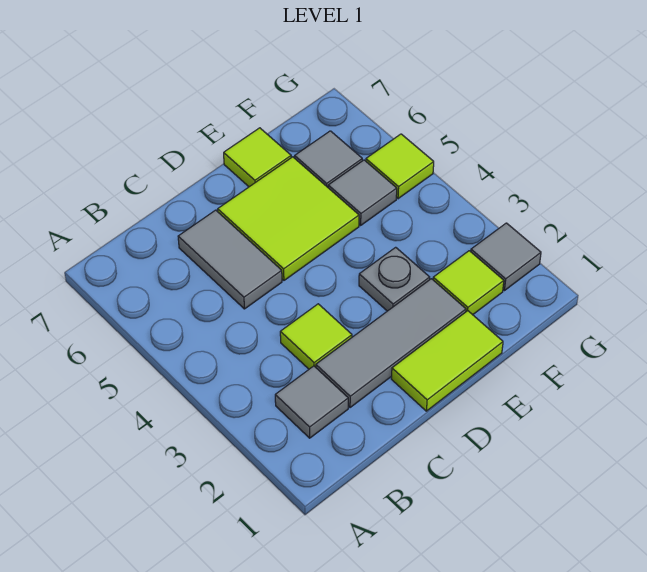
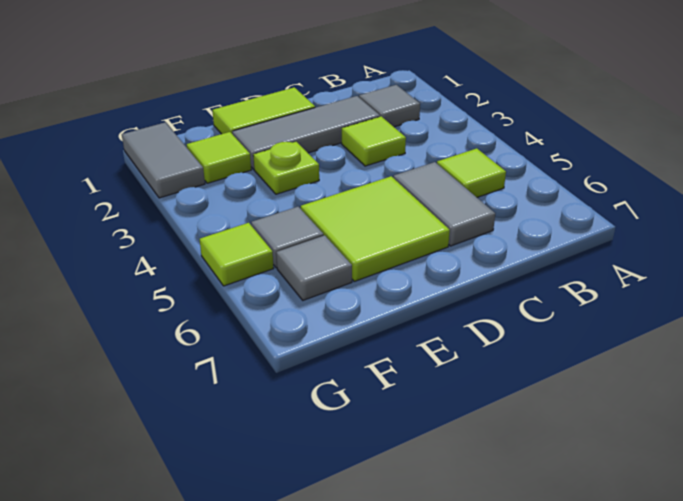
grey plate E3 level 1 -> lime plate E3 level 1
lime tile E7 level 1 -> lime tile B5 level 1
grey tile G2 level 1 -> grey tile G1:G2 level 1

